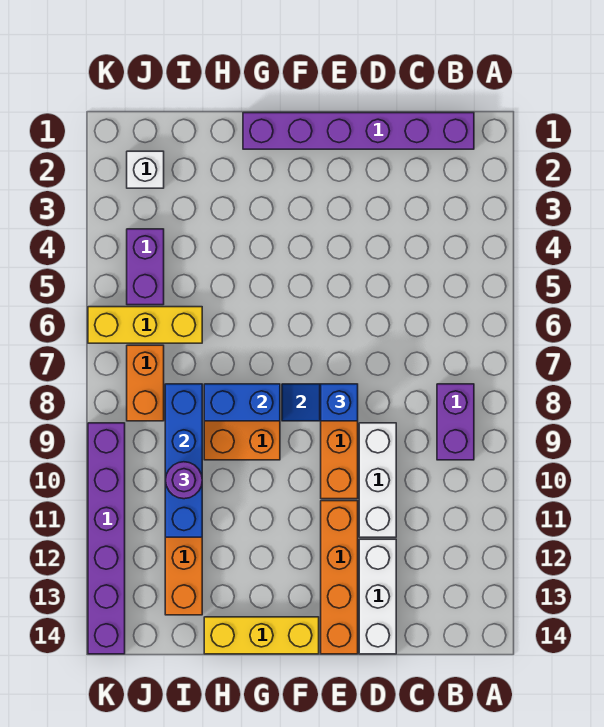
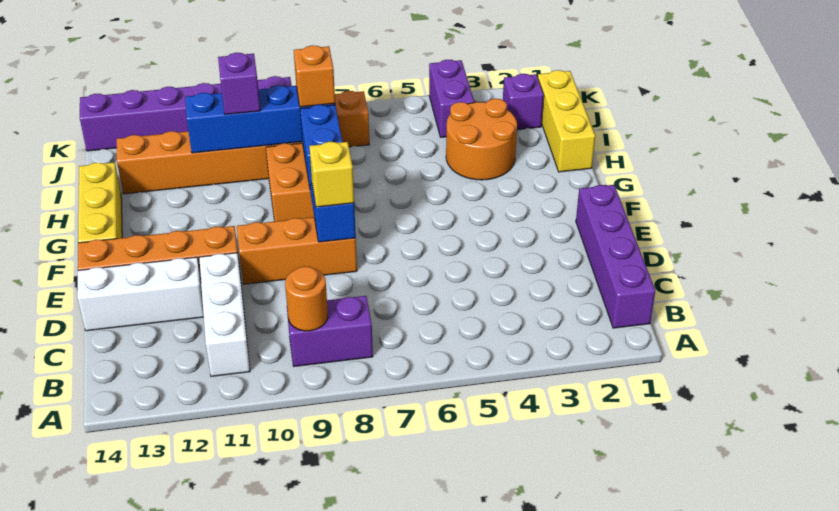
purple brick B1:G1 level 1 -> purple brick B1:E1 level 1
none -> orange round brick B9 level 2
white brick D9:D11 level 1 -> white brick B11:D11 level 1
blue brick E8 level 3 -> yellow brick E8 level 3
none -> orange round brick H3:I4 level 1
yellow brick I6:K6 level 1 -> yellow brick H1:J1 level 1
none -> orange brick I8 level 3
purple round brick I10 level 3 -> purple brick I10 level 3
white brick J2 level 1 -> purple brick J2 level 1
purple brick J4:J5 level 1 -> purple brick J4:K4 level 1

